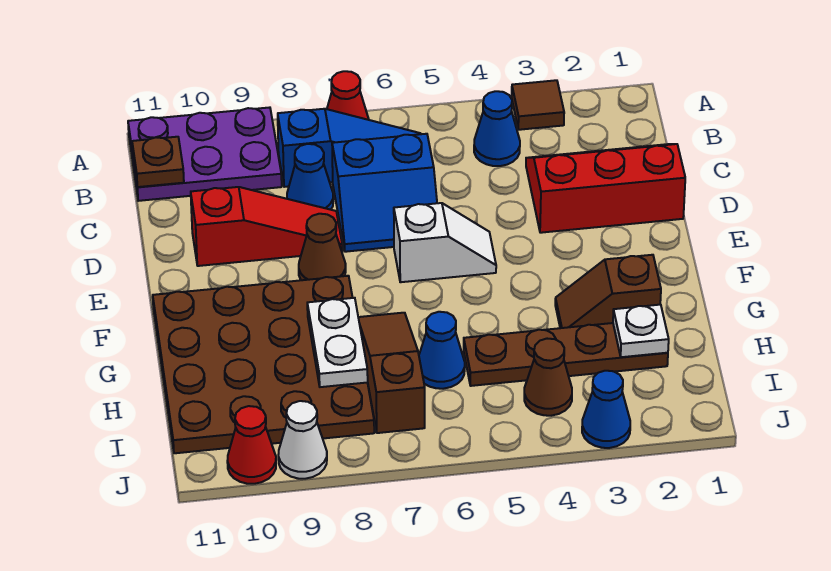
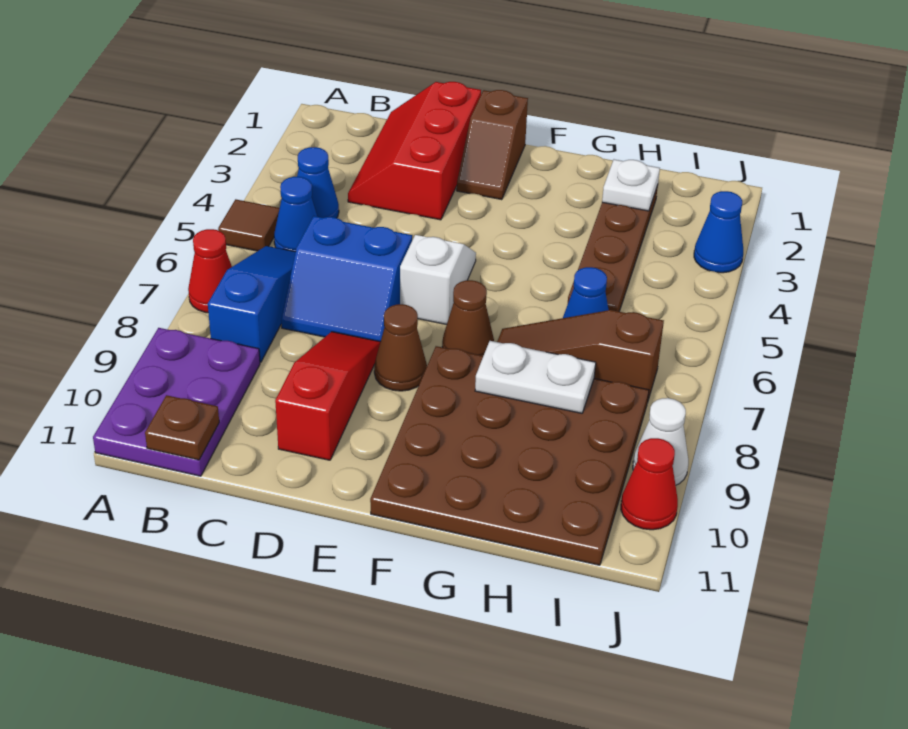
brown tile A3 level 1 -> brown tile A5 level 1
blue slope C6:D7 level 1 top C -> blue slope C6:D7 level 1 top 6
blue cone C8 level 1 -> blue cone B5 level 1
brown slope G2:G3 level 1 top 2 -> brown slope E1:E2 level 1 top 1
brown cone I4 level 1 -> brown cone F7 level 1

